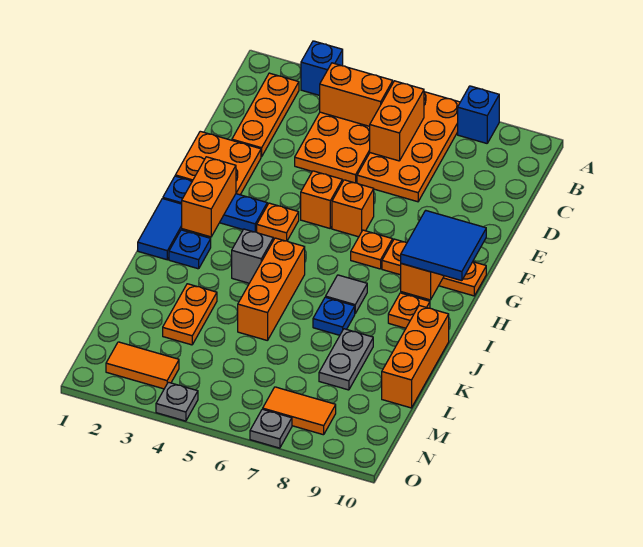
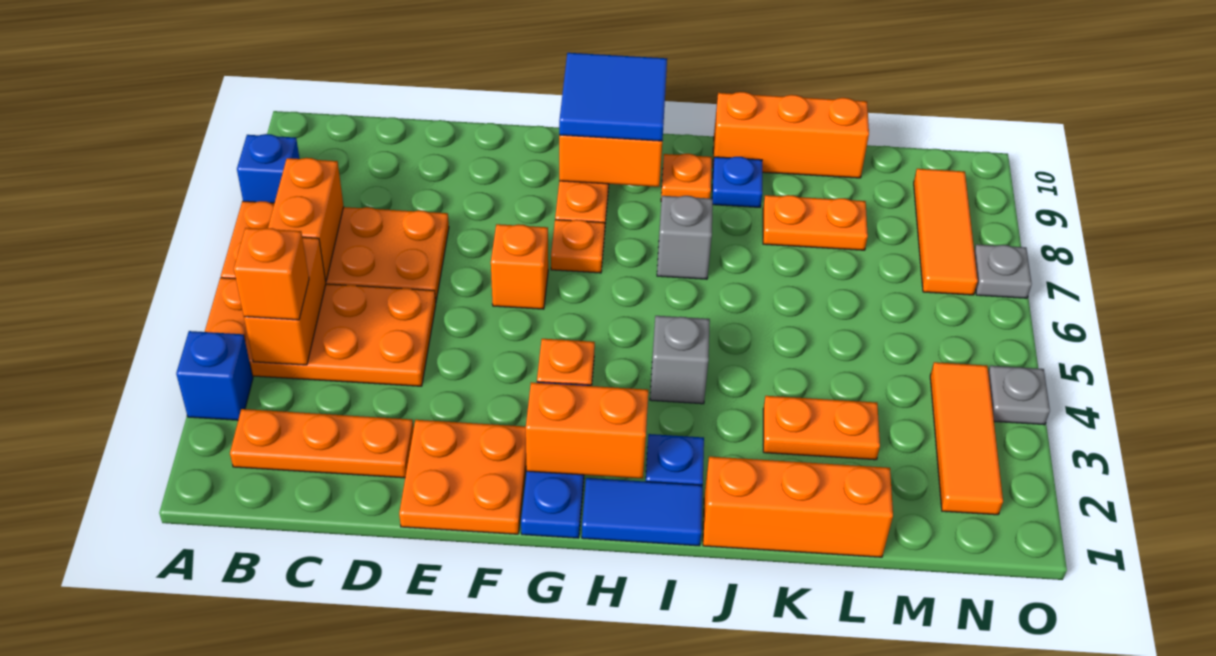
orange brick B6:C6 level 2 -> orange brick B6:B7 level 2
orange brick F5 level 1 -> orange brick B4 level 3
orange brick I5:K5 level 1 -> orange brick J1:L1 level 1
grey tile I7 level 1 -> grey brick I7 level 1
blue plate J7 level 1 -> blue plate J9 level 1
grey plate K8:L8 level 1 -> orange plate K8:L8 level 1
orange tile N2:N3 level 1 -> orange tile N2:N4 level 1
orange tile N7:N8 level 1 -> orange tile N7:N9 level 1

